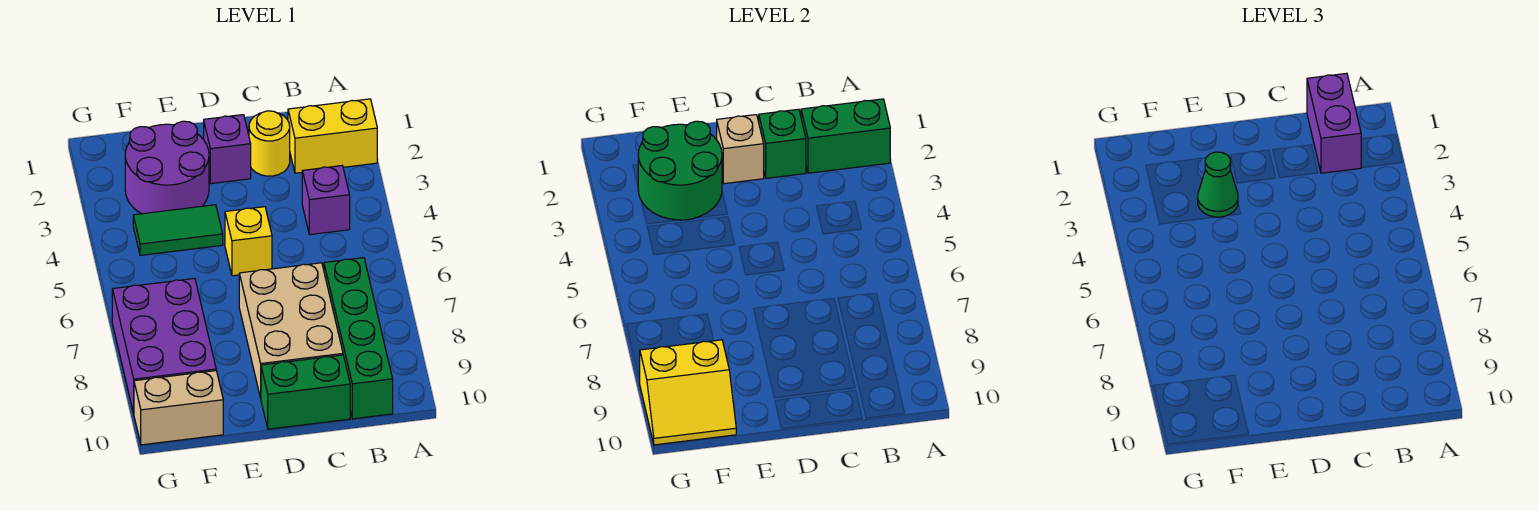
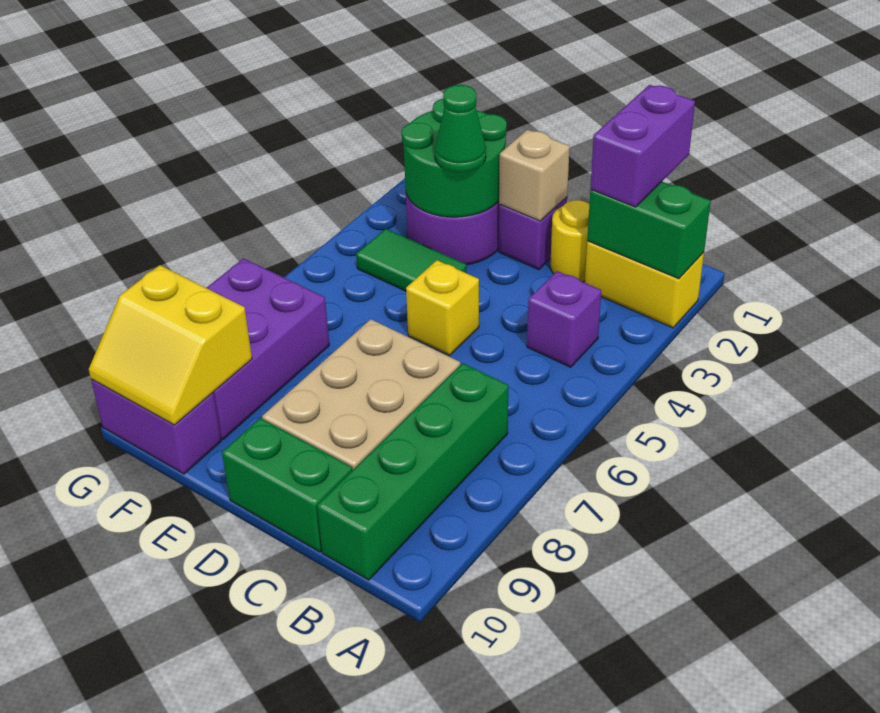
green brick C2 level 2 -> none
tan brick F10:G10 level 1 -> purple brick F10:G10 level 1

